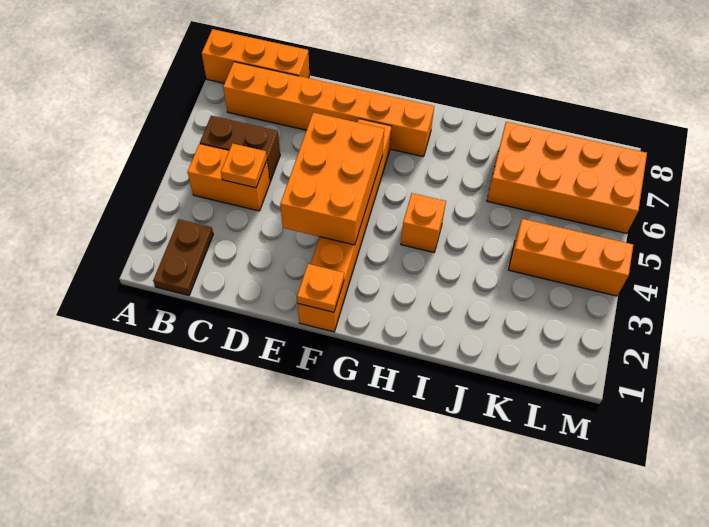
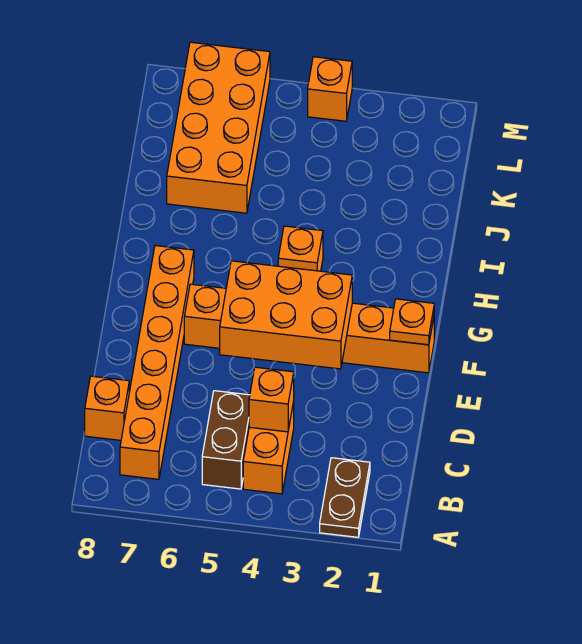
orange brick A8:C8 level 1 -> orange brick C8 level 1
brown plate B1:B2 level 1 -> brown plate A2:B2 level 1
orange plate C4 level 2 -> orange brick C4 level 2
orange brick K4:M4 level 1 -> orange brick M4 level 1

